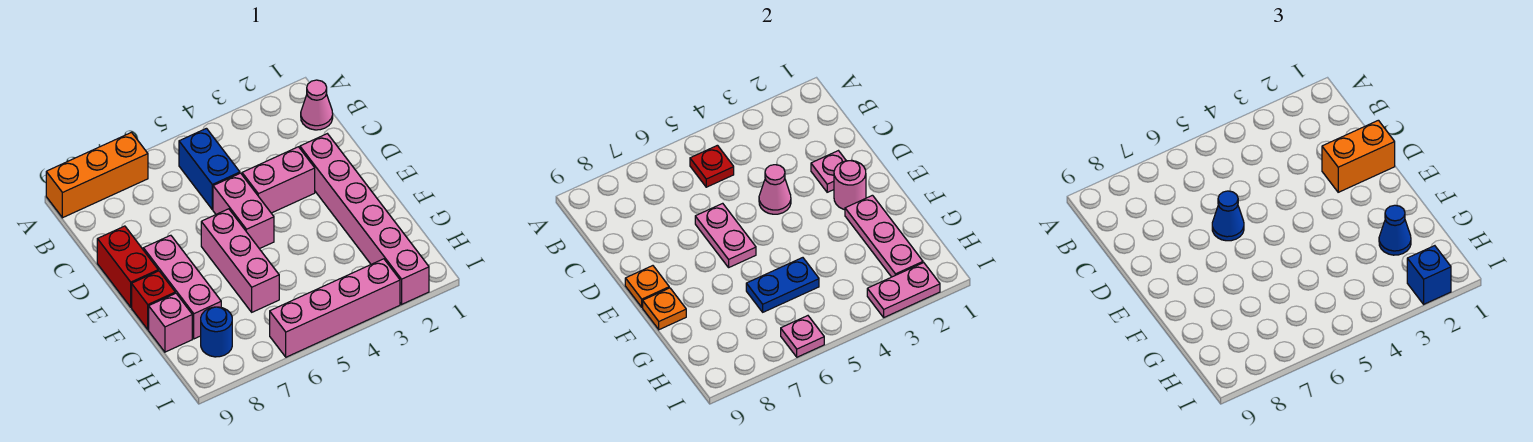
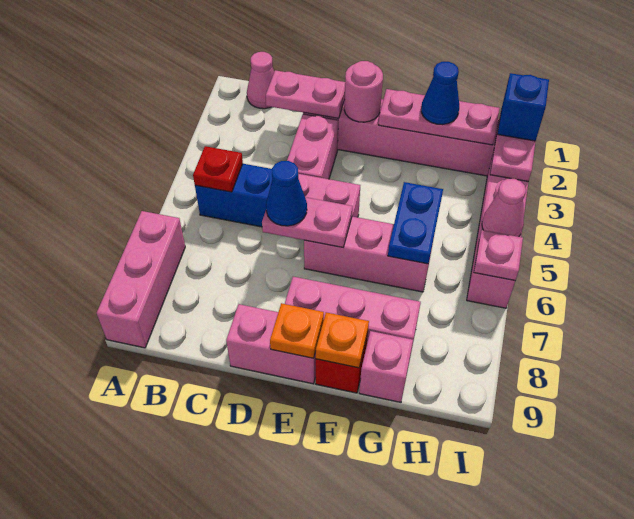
orange brick A7:A9 level 1 -> pink brick A7:A9 level 1
orange brick D1:D2 level 3 -> none
pink plate D2 level 2 -> pink plate C2:D2 level 2
pink cone D4 level 2 -> pink cone I5 level 2
red brick D9:E9 level 1 -> pink brick D9:E9 level 1
blue round brick H8 level 1 -> none

